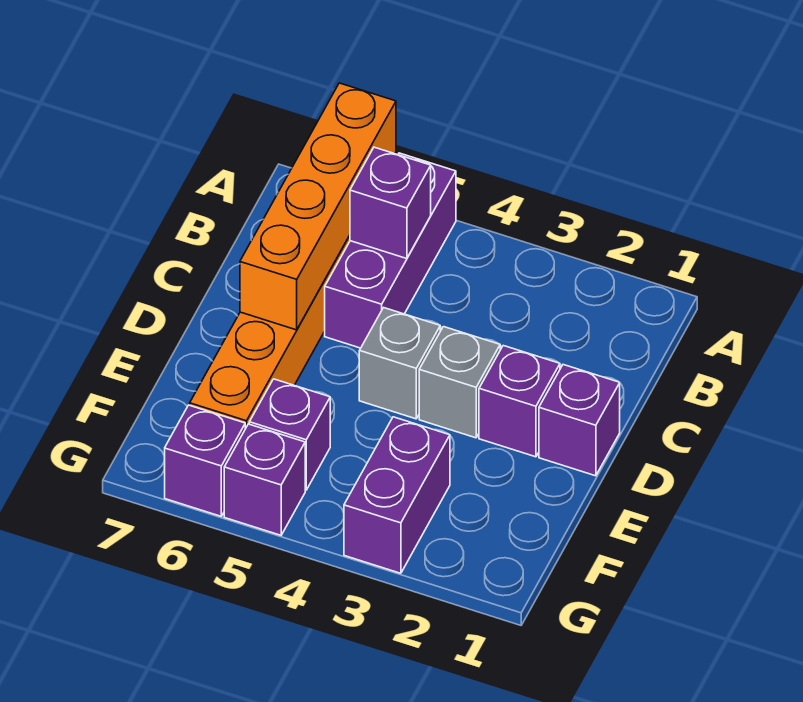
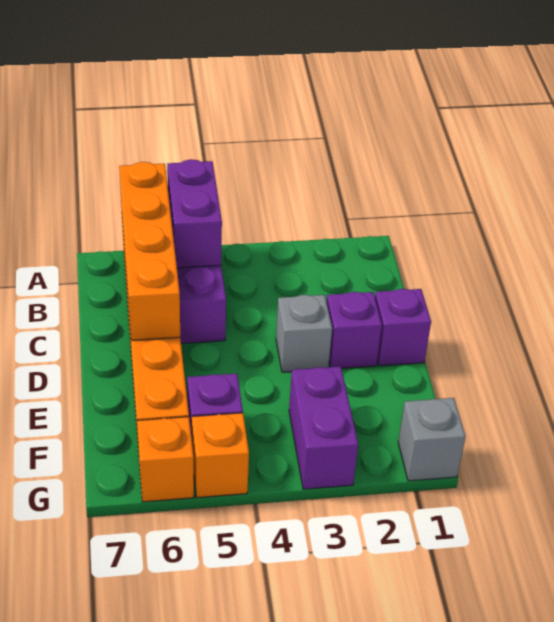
purple brick B5 level 2 -> purple brick A5:B5 level 2
grey brick D4 level 1 -> grey brick G1 level 1
purple brick G5 level 1 -> orange brick G5 level 1
purple brick G6 level 1 -> orange brick G6 level 1

